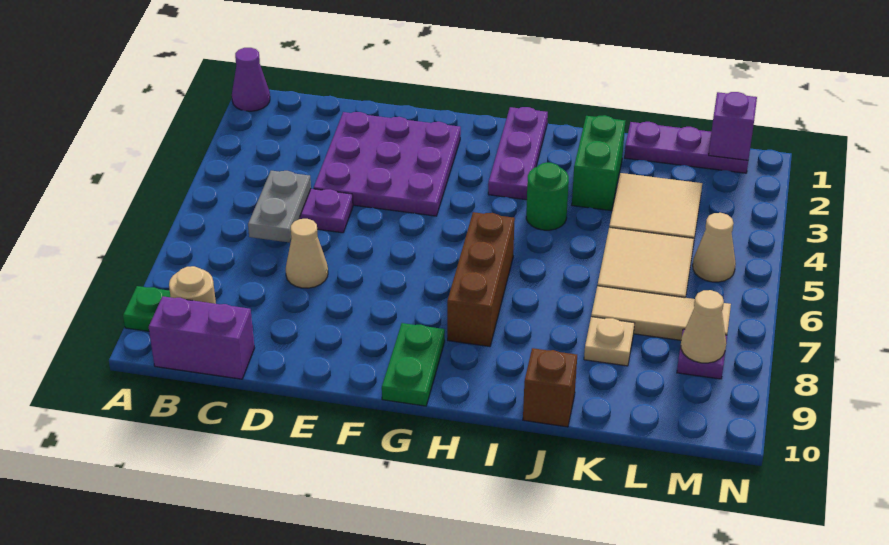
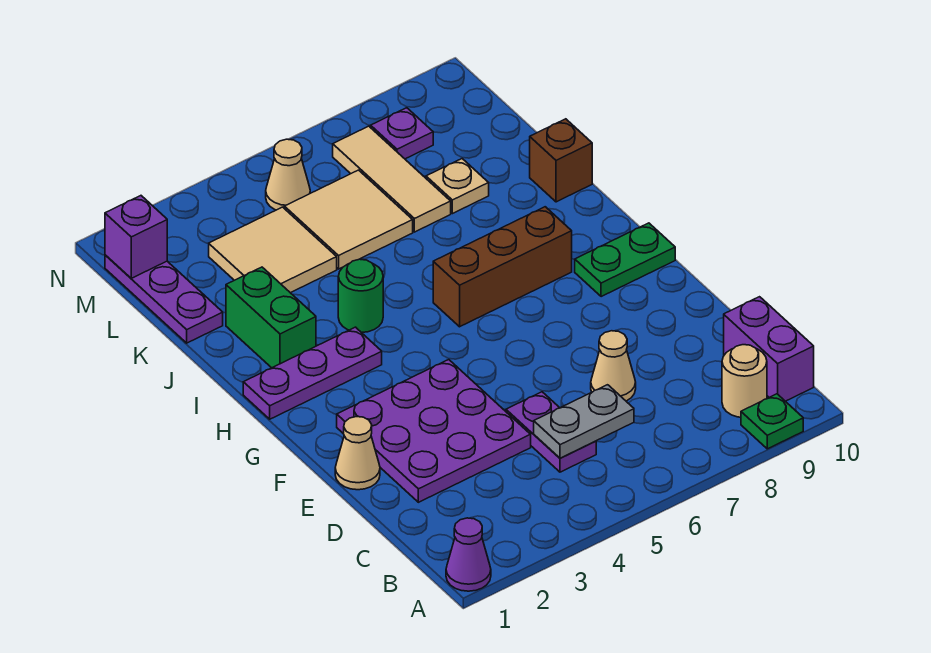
green brick J2:J3 level 1 -> green brick I2:J2 level 1
tan cone M8 level 2 -> tan cone E1 level 1

